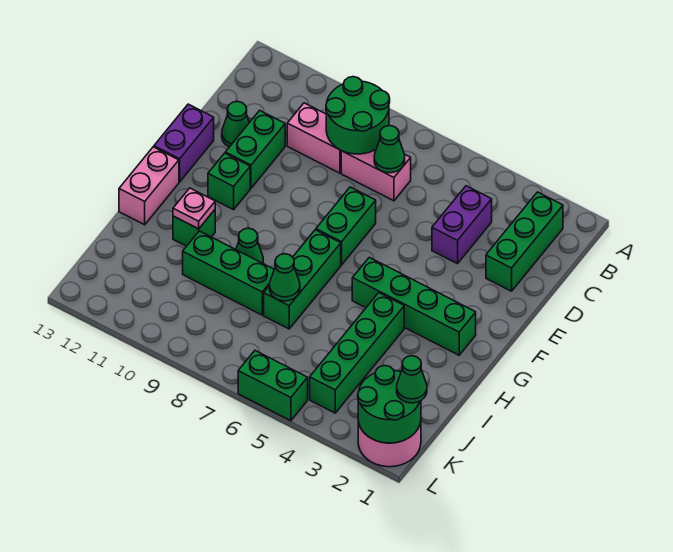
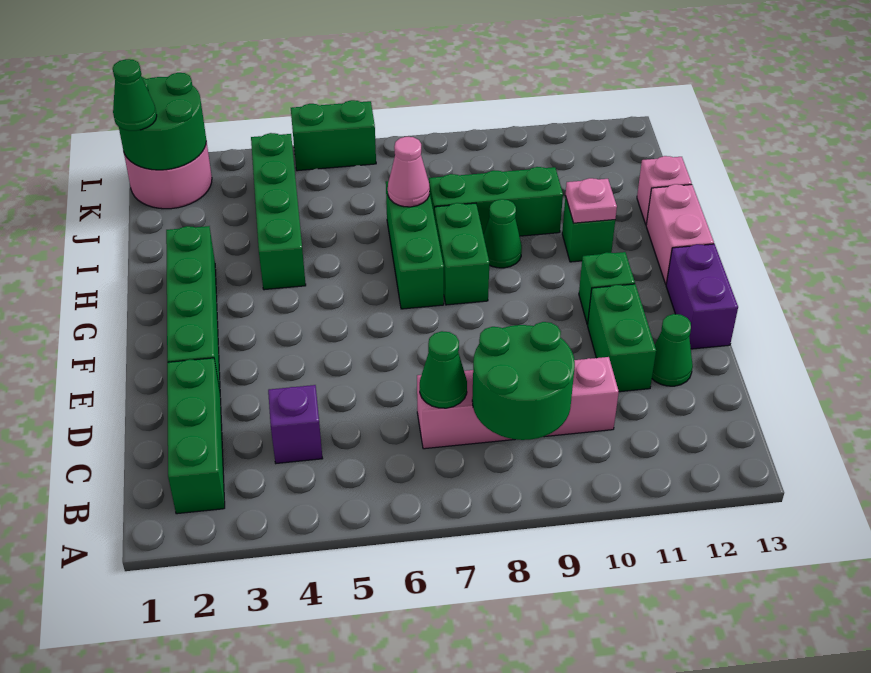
purple brick C4:D4 level 1 -> purple brick C4 level 1
green brick E7:F7 level 1 -> green brick G8:H8 level 1
green brick G2:G5 level 1 -> green brick E2:H2 level 1
green cone I7 level 2 -> pink cone I7 level 2
none -> pink brick I13 level 1

